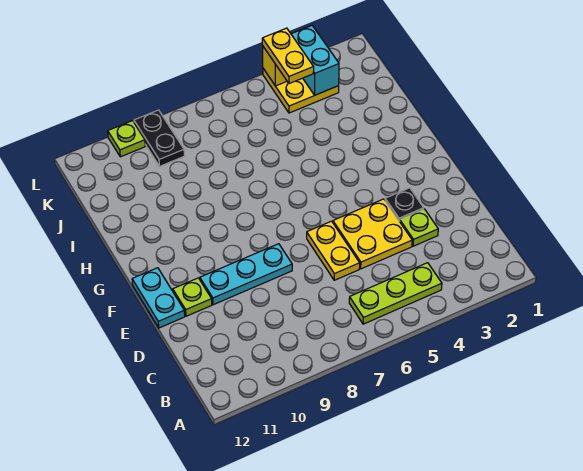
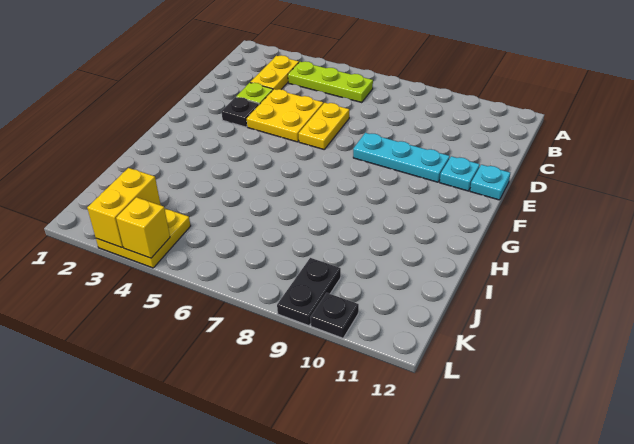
lime plate E11 level 1 -> cyan plate E11 level 1
cyan plate E12:F12 level 1 -> cyan plate E12 level 1
cyan brick K3:L3 level 2 -> yellow brick K3:L3 level 2
yellow plate K4:L4 level 3 -> yellow plate B3:C3 level 1
lime plate L10 level 1 -> black plate L10 level 1

